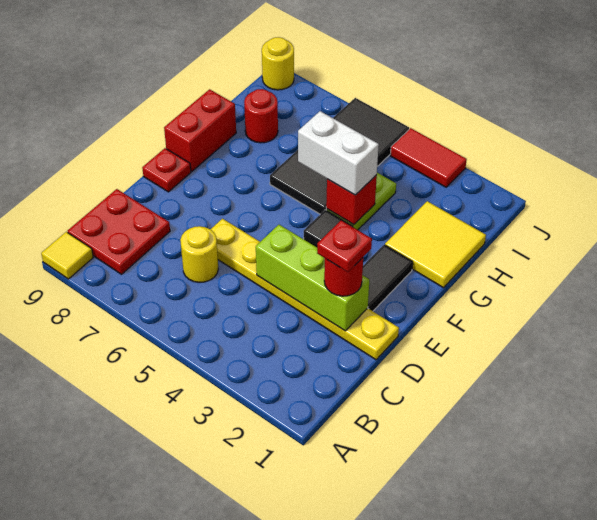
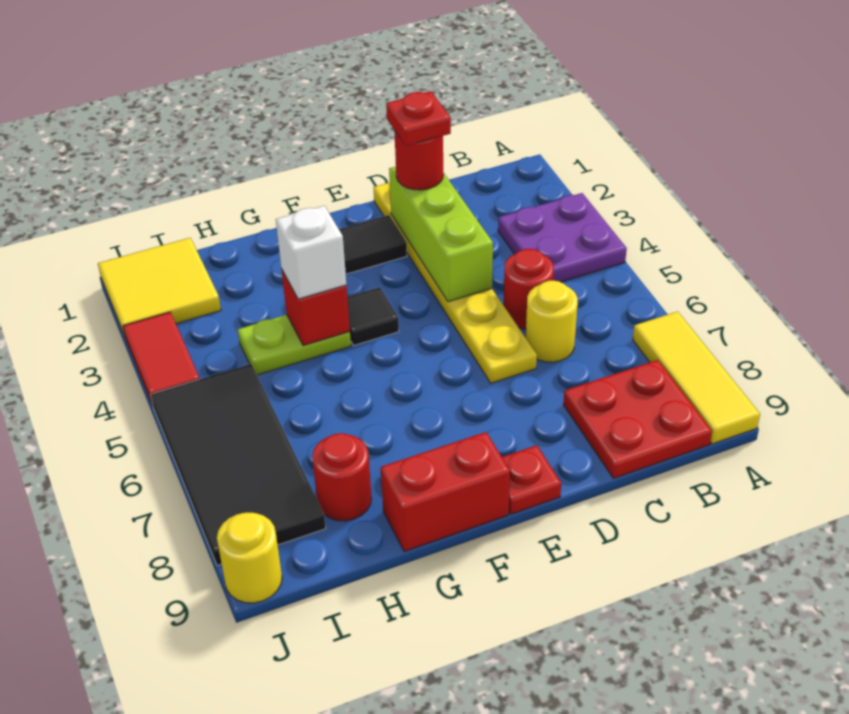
none -> purple plate A3:B4 level 1
yellow tile A9 level 1 -> yellow tile A7:A9 level 1
none -> red round brick C5 level 1
yellow tile G1:H2 level 1 -> yellow tile I1:J2 level 1
white brick G4:G5 level 3 -> white brick G4 level 3
black tile G5:J6 level 1 -> black tile I5:J8 level 1

